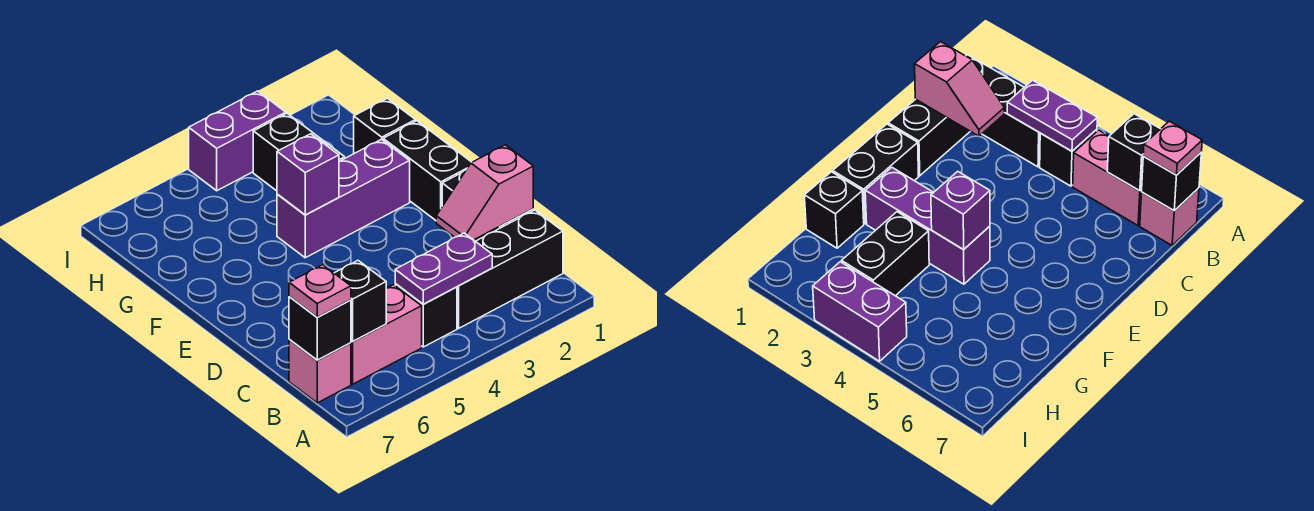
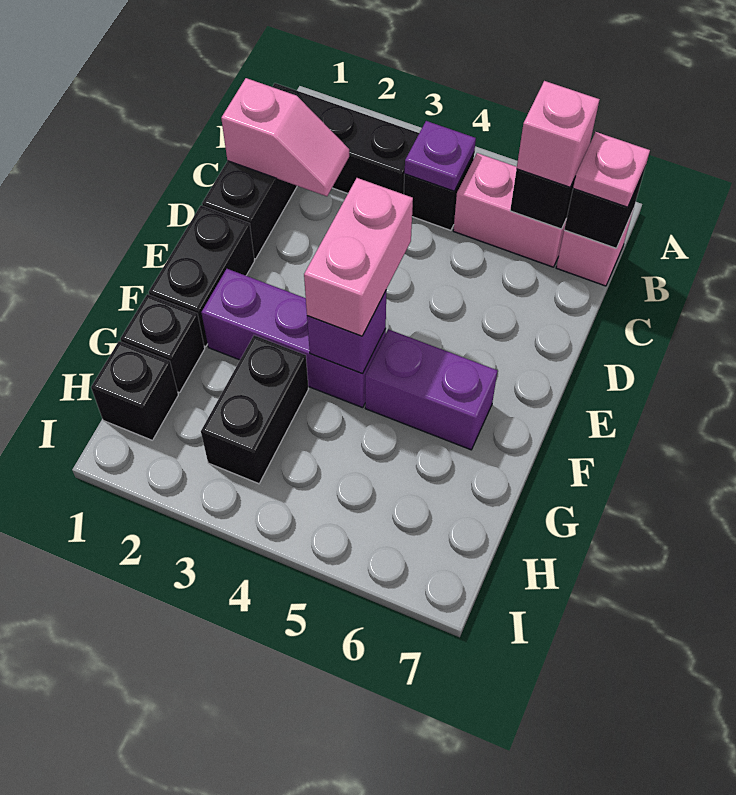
purple plate B3:B4 level 2 -> purple plate B4 level 2
none -> pink brick B6 level 3
none -> pink brick E4:F4 level 3
none -> black brick H1 level 1
purple brick I3:I4 level 1 -> purple brick F5:F6 level 1

